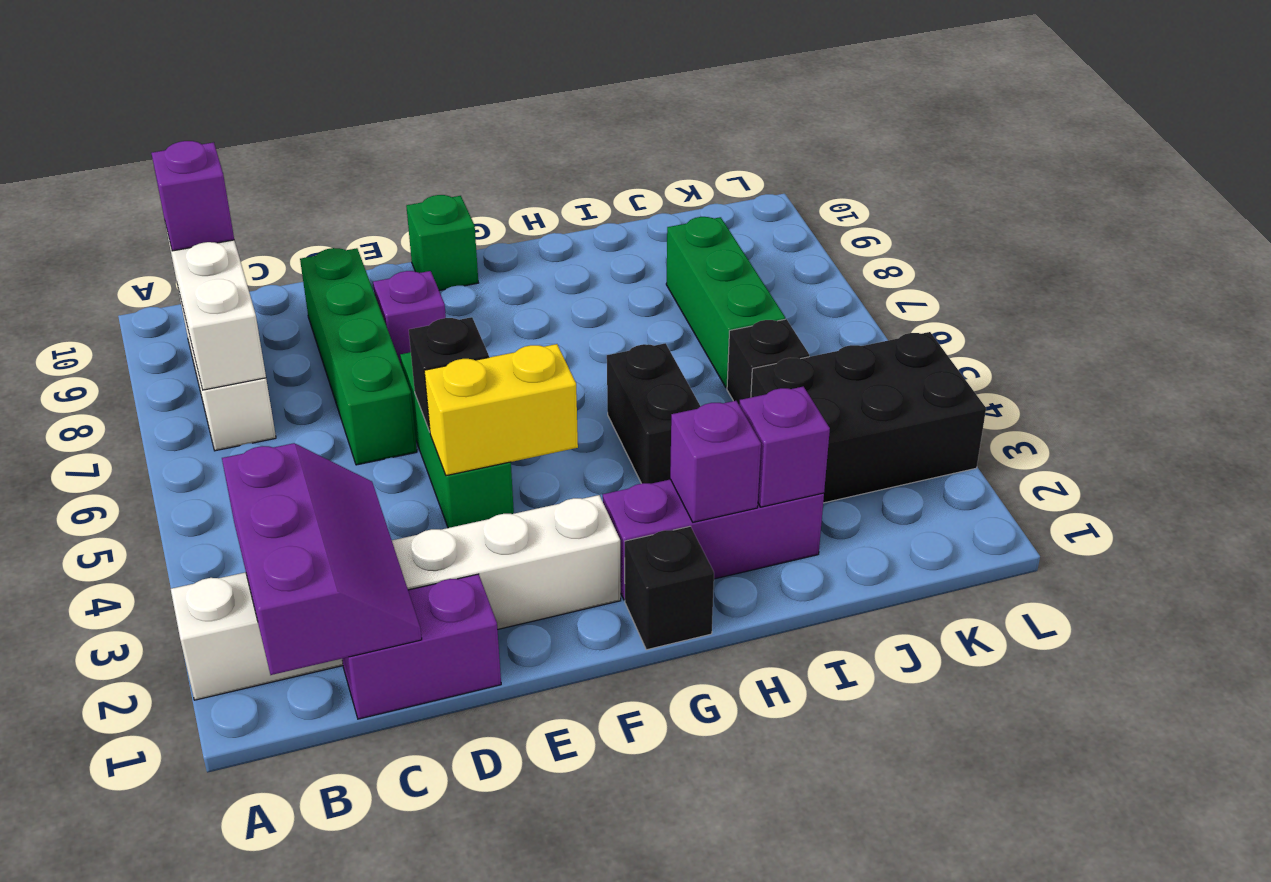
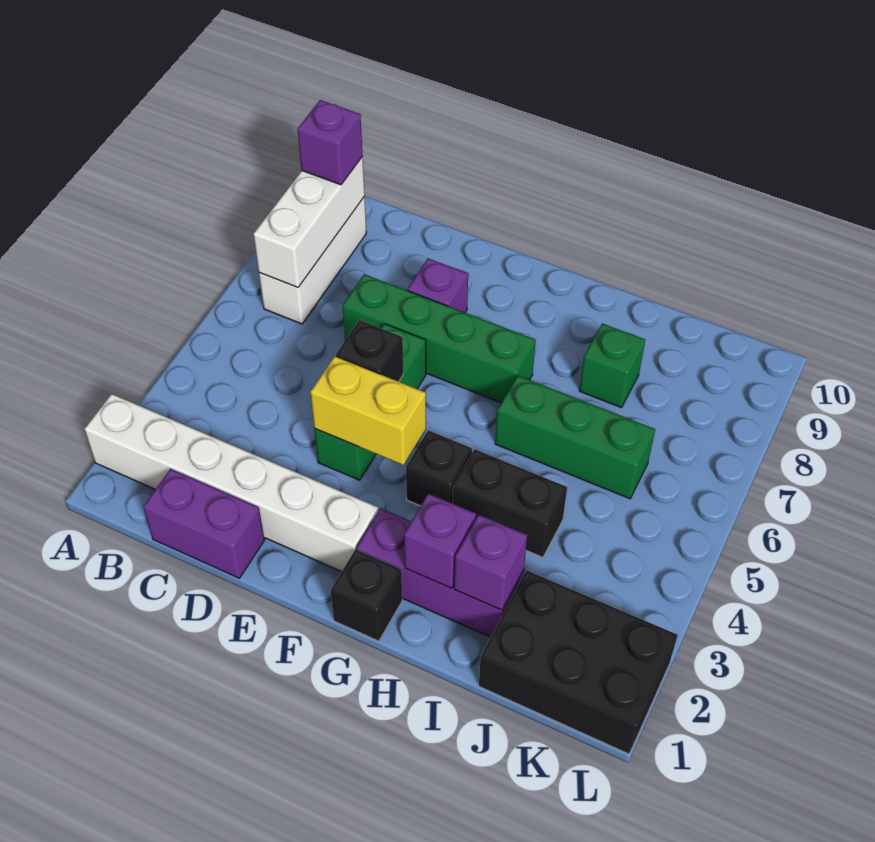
purple slope B1:C3 level 2 top B -> none
green brick D6:D9 level 1 -> green brick D7:G7 level 1
green brick F10 level 1 -> green brick I8 level 1
black brick H4:H5 level 1 -> black brick H4:I4 level 1
black brick J3:L4 level 1 -> black brick J1:L2 level 1
black brick J5 level 1 -> black brick G4 level 1
green brick J6:J8 level 1 -> green brick H6:J6 level 1

